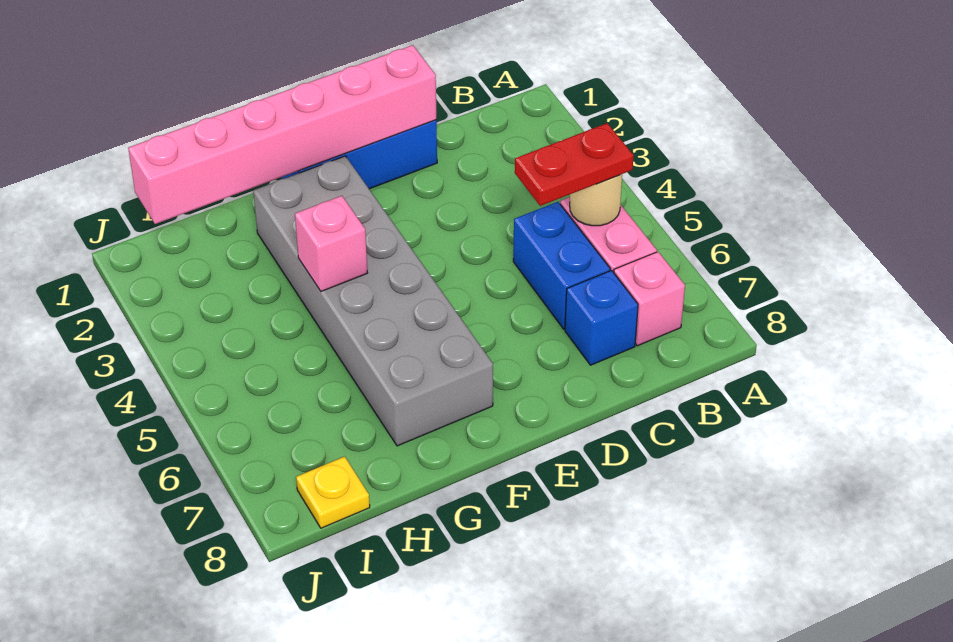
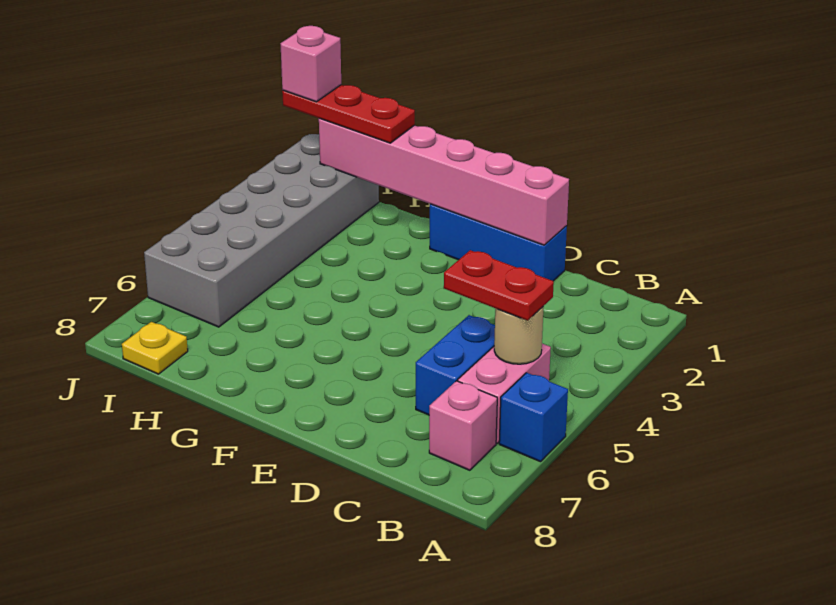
blue brick C7 level 1 -> blue brick A6 level 1
grey brick F2:G7 level 1 -> grey brick I1:J6 level 1
pink brick G4 level 2 -> pink brick J1 level 4
none -> red plate H1:J1 level 3

